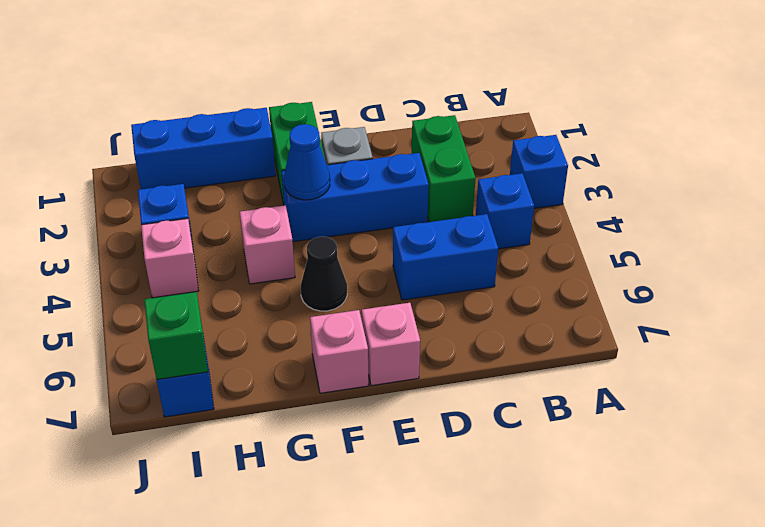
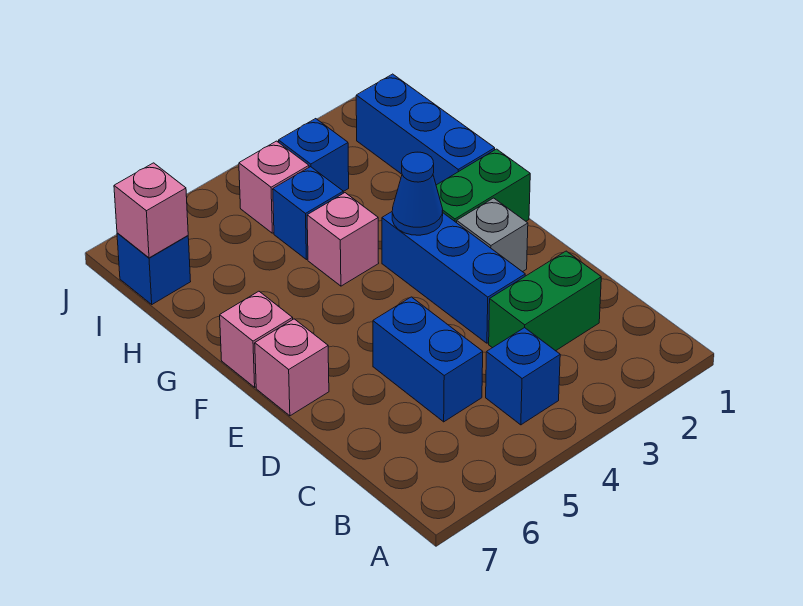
blue brick A3 level 1 -> blue brick H4 level 1
black cone F5 level 1 -> none
green brick I7 level 2 -> pink brick I7 level 2

